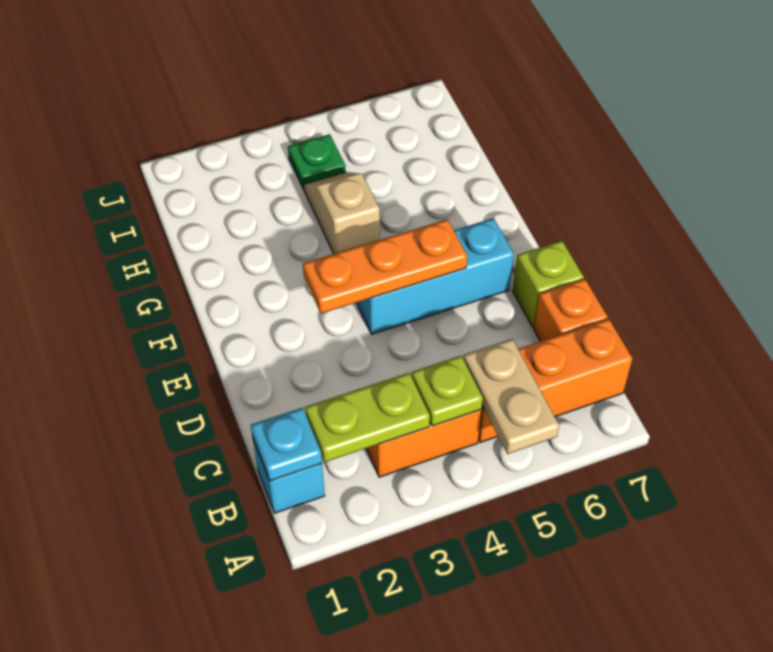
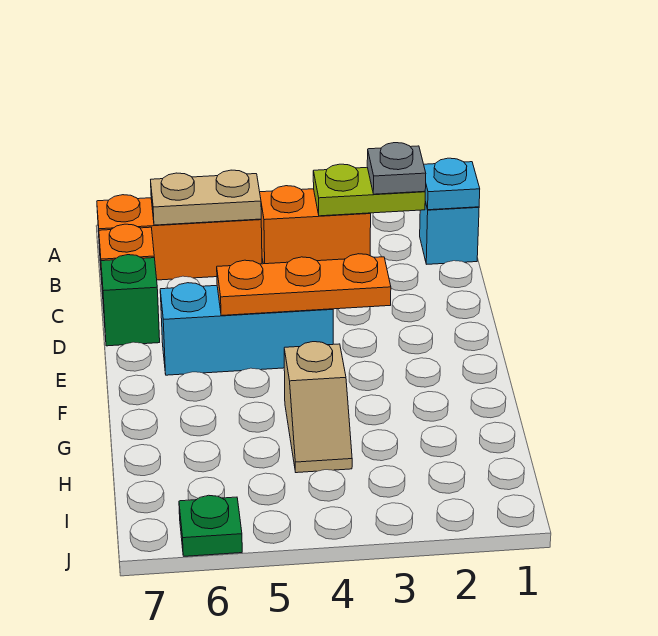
tan plate A5:B5 level 2 -> tan plate B5:B6 level 2
none -> grey plate B2 level 3
lime plate B4 level 2 -> none
lime brick D7 level 1 -> green brick D7 level 1
green plate I4 level 1 -> green plate J6 level 1

